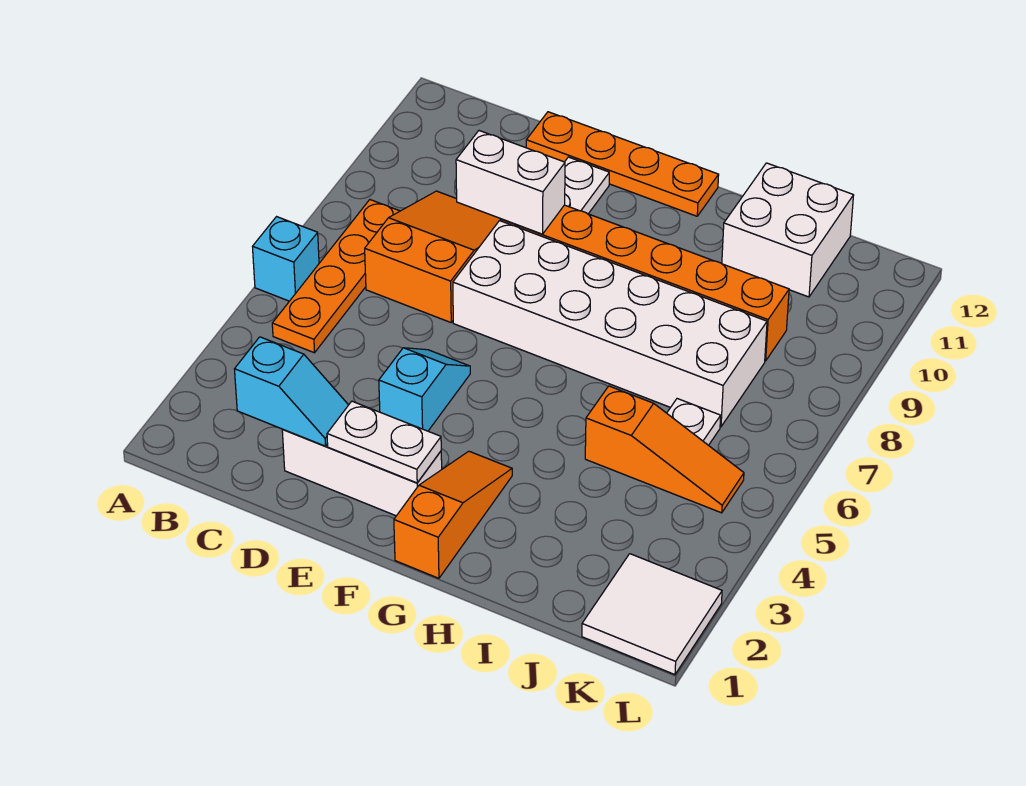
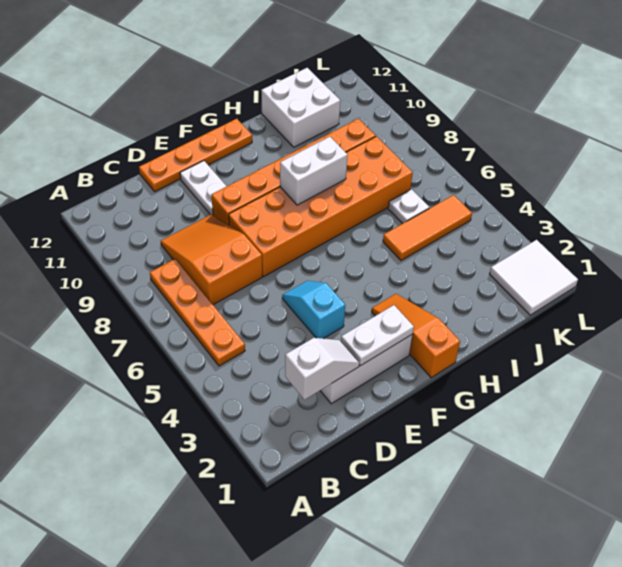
cyan brick A6 level 1 -> none
cyan slope C2:D2 level 2 top C -> white slope C2:D2 level 2 top C
white brick D9:E9 level 2 -> white brick G8:H8 level 2
white brick E7:J8 level 1 -> orange brick E7:J8 level 1
orange slope I5:K5 level 1 top I -> orange tile I5:K5 level 1

